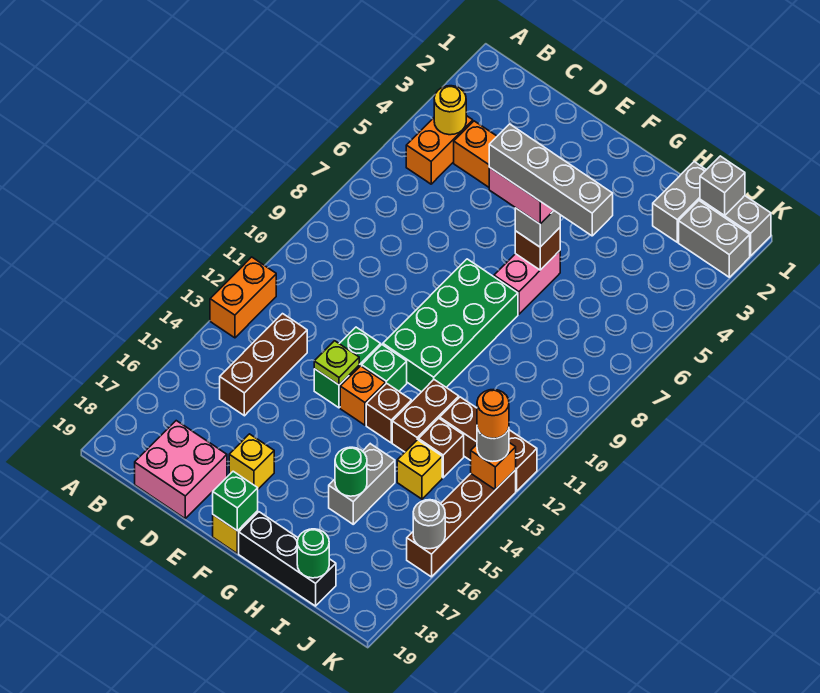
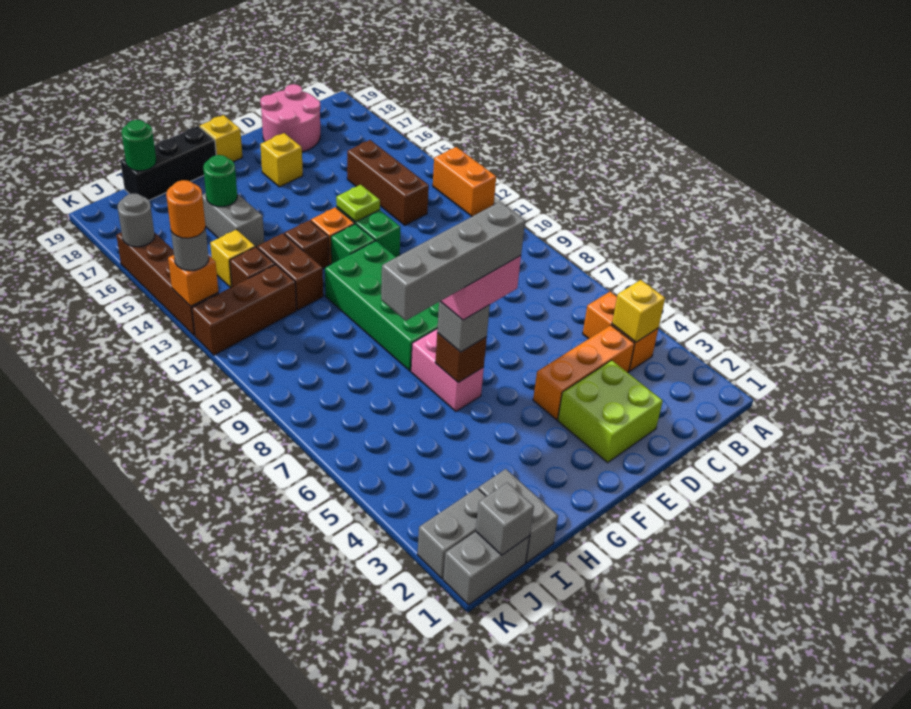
yellow round brick B4 level 2 -> yellow brick B4 level 2
pink brick C18:D19 level 1 -> pink round brick C18:D19 level 1
none -> lime brick D2:E3 level 1
green brick F19 level 2 -> none

